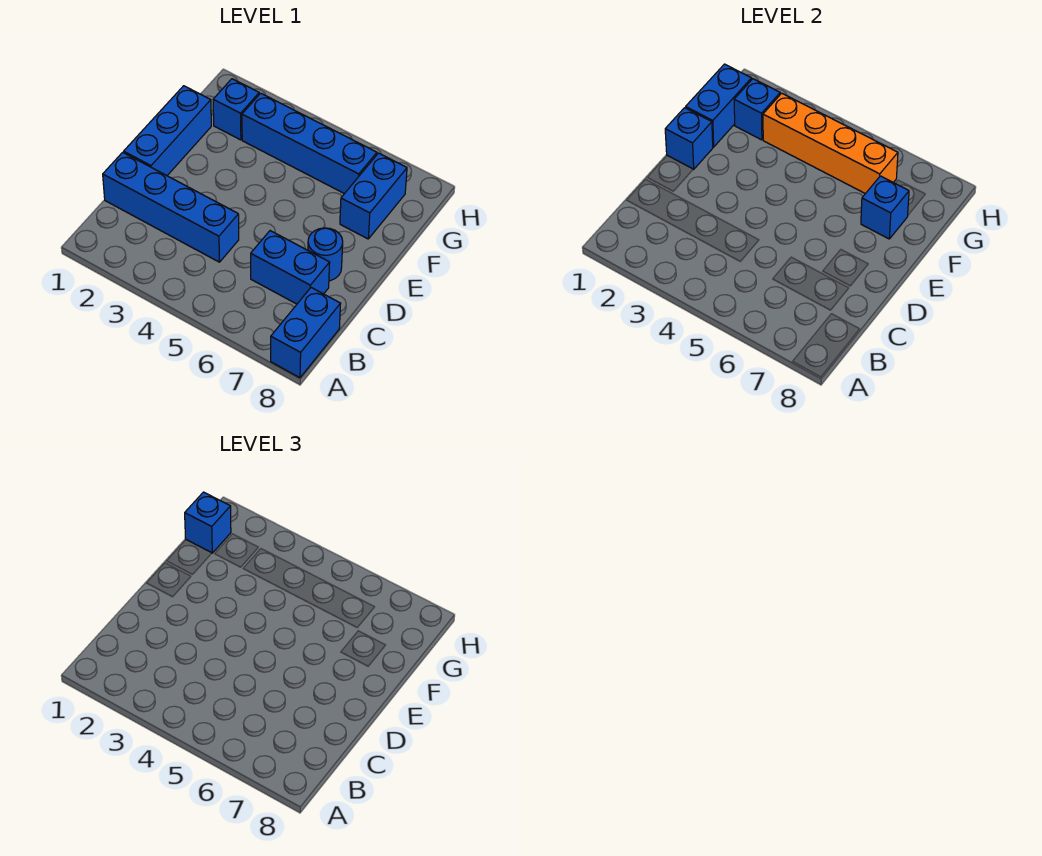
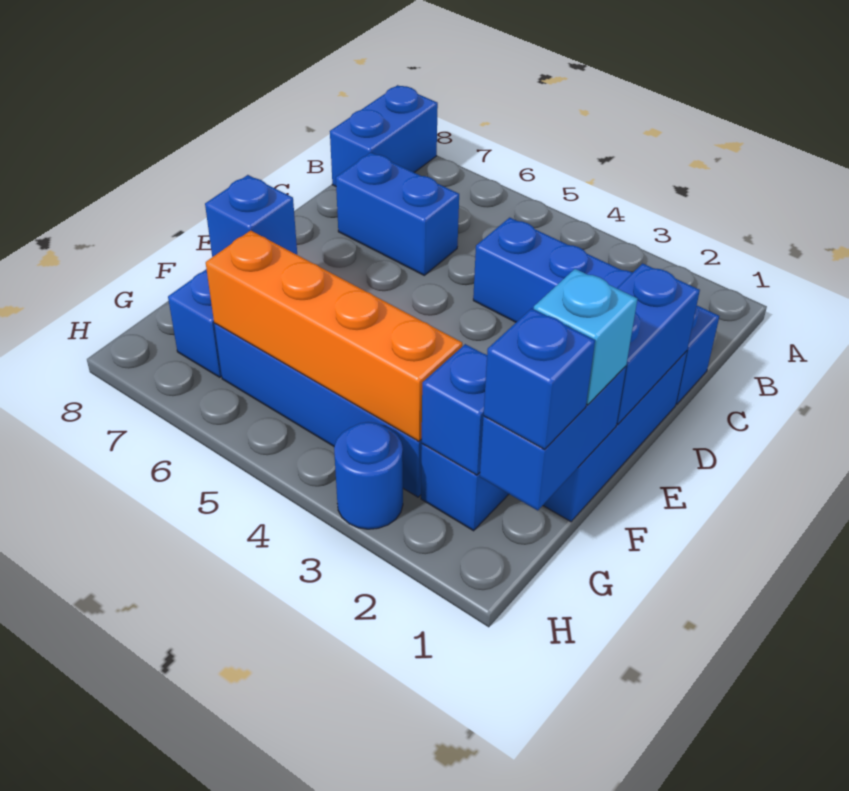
blue round brick D7 level 1 -> blue round brick H3 level 1
blue brick E1 level 2 -> blue brick D1:E1 level 2
none -> cyan brick F1 level 3

